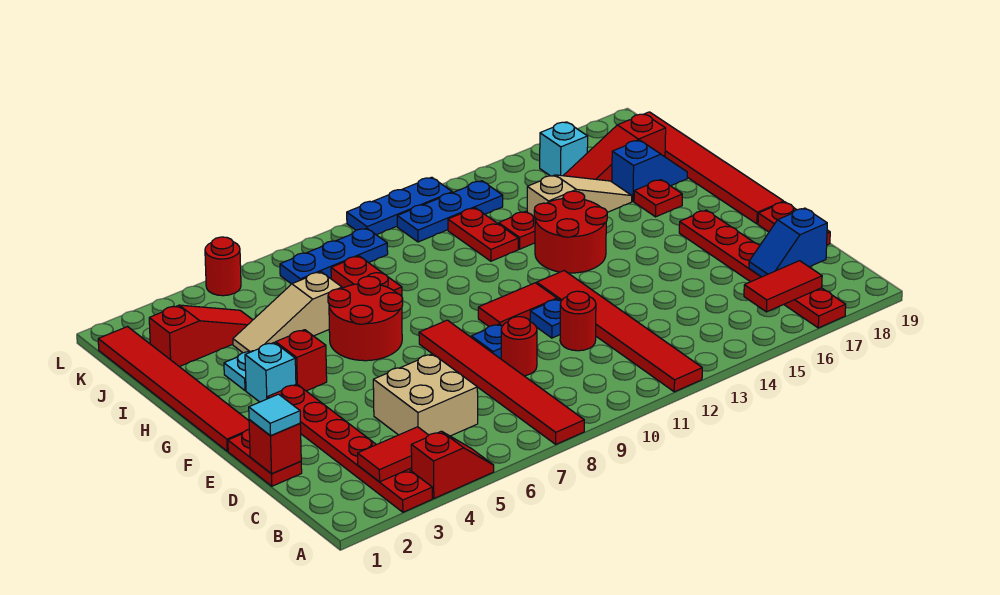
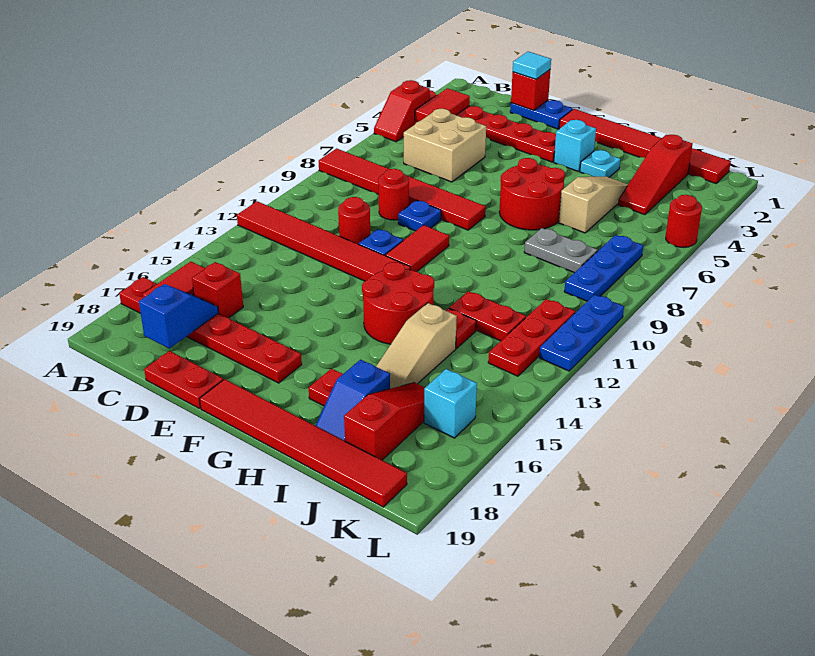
red plate D1:E1 level 1 -> blue plate D1:E1 level 1
red brick G4 level 1 -> red brick C16 level 1
red plate I8:J8 level 1 -> grey plate I8:J8 level 1
blue plate K11:K13 level 1 -> red plate K11:K13 level 1

